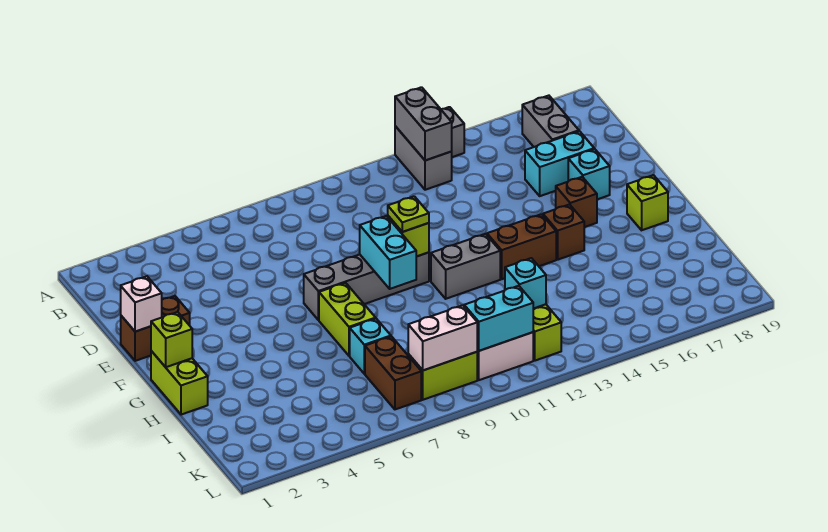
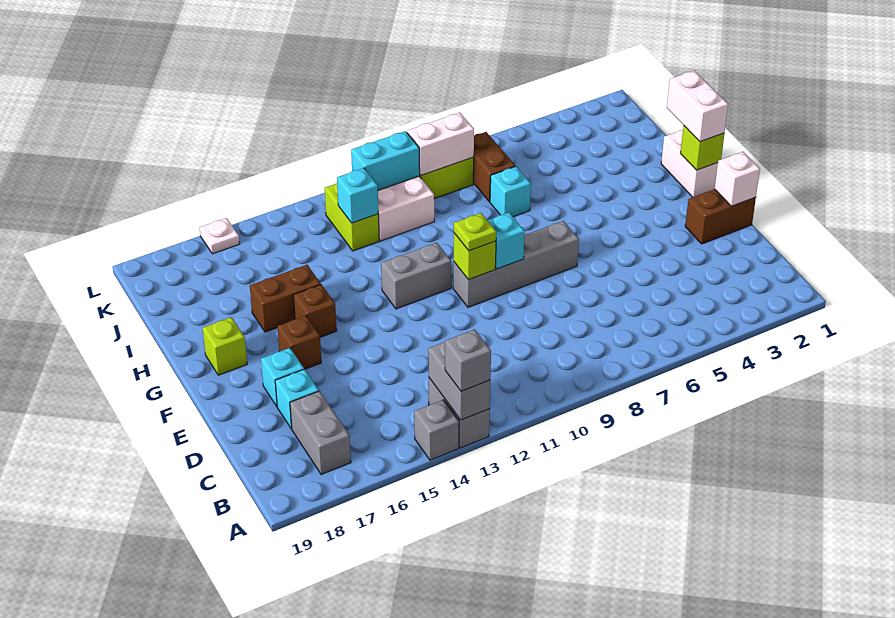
none -> grey brick A13 level 3
cyan brick D16:D17 level 1 -> cyan brick D17 level 1
cyan brick F9:G9 level 2 -> cyan brick F9 level 2
lime brick G1:H1 level 1 -> white brick G1:H1 level 1
none -> white brick G1:H1 level 3
lime brick G7:H7 level 1 -> none
brown brick G13:G14 level 1 -> brown brick H15:H16 level 1
none -> white plate L16 level 1

